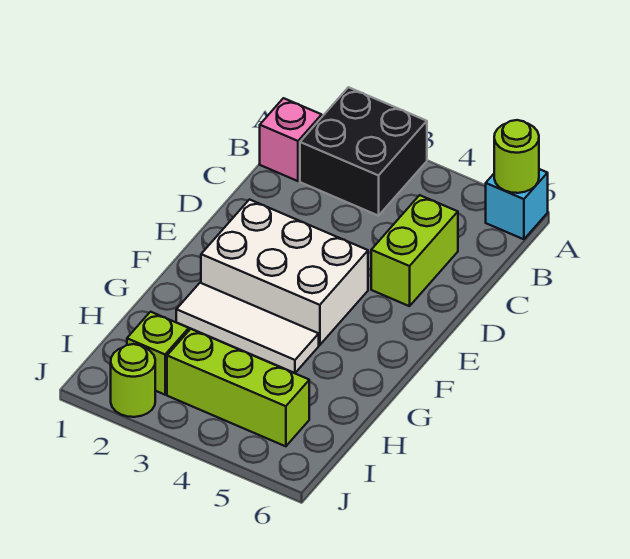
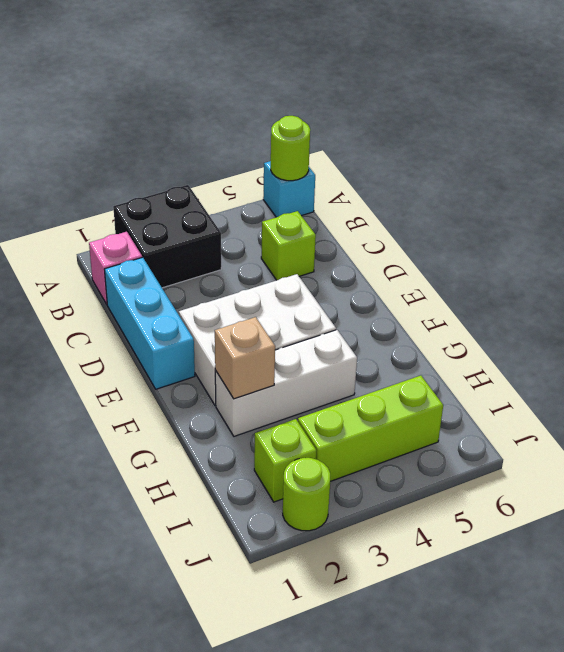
none -> cyan brick C1:E1 level 1
lime brick C5:D5 level 1 -> lime brick C5 level 1
white tile G2:G4 level 1 -> white brick G2:G4 level 1
none -> tan brick G2 level 2

